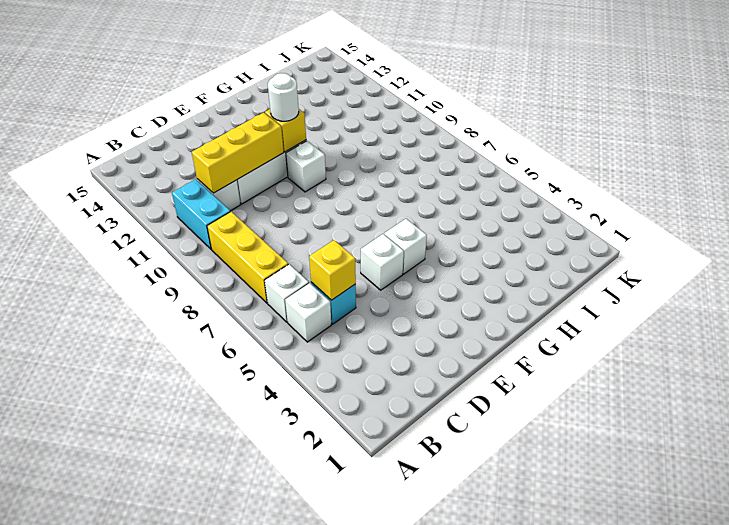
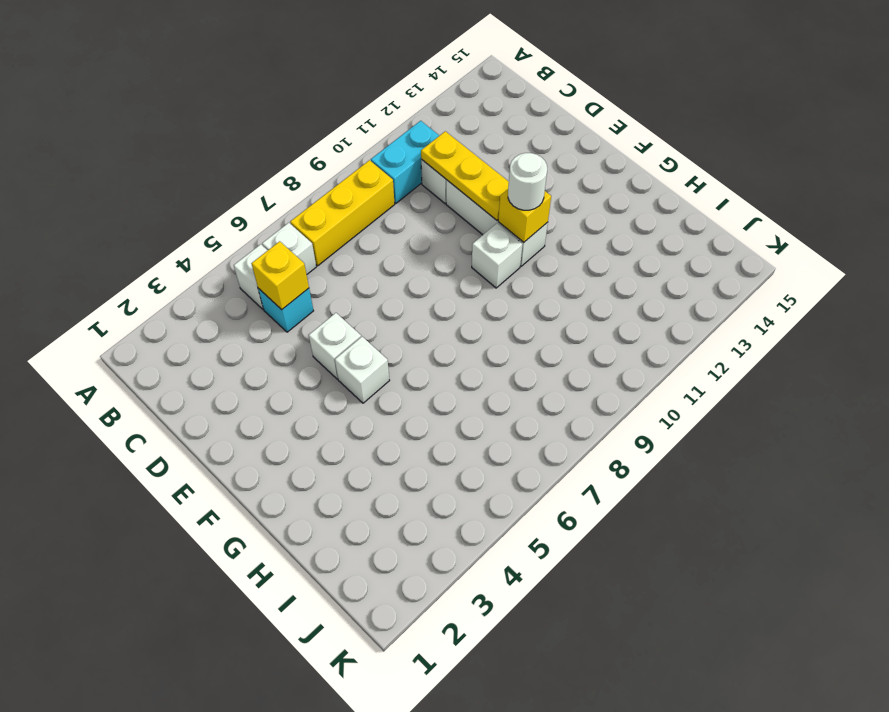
yellow brick C11:E11 level 2 -> yellow plate C11:E11 level 2

